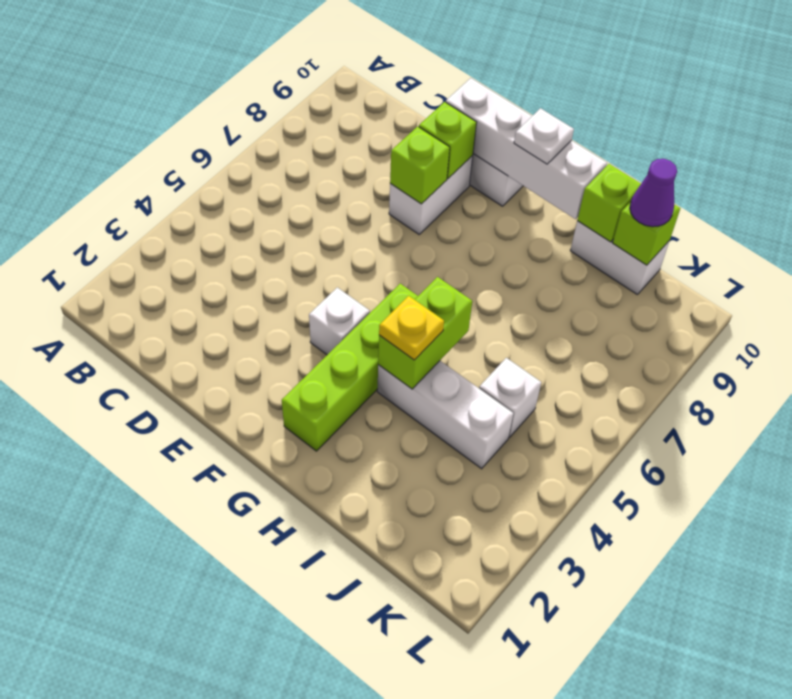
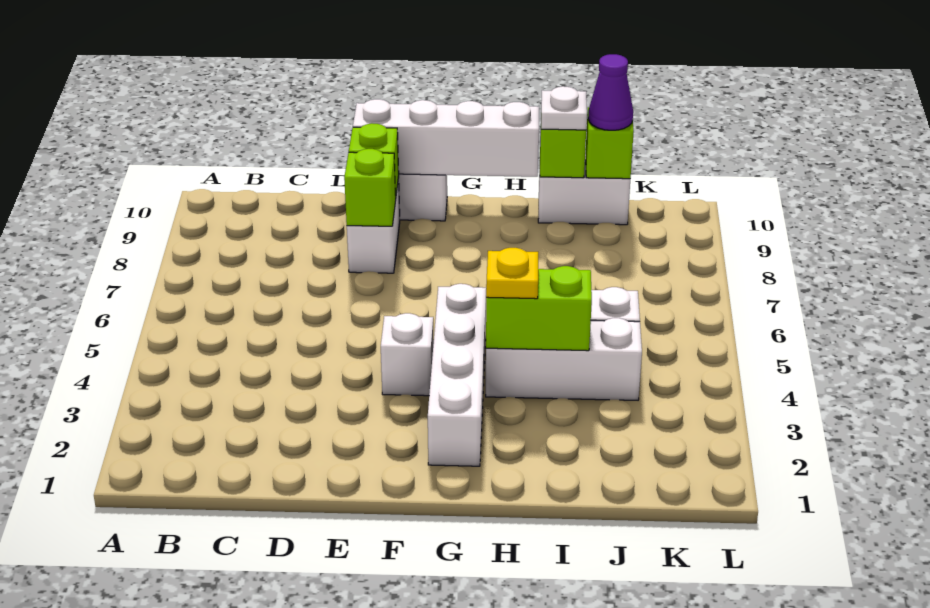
lime brick G2:G5 level 1 -> white brick G2:G5 level 1
white plate G10 level 3 -> white plate I10 level 3
lime brick H4:H5 level 2 -> lime brick H4:I4 level 2

